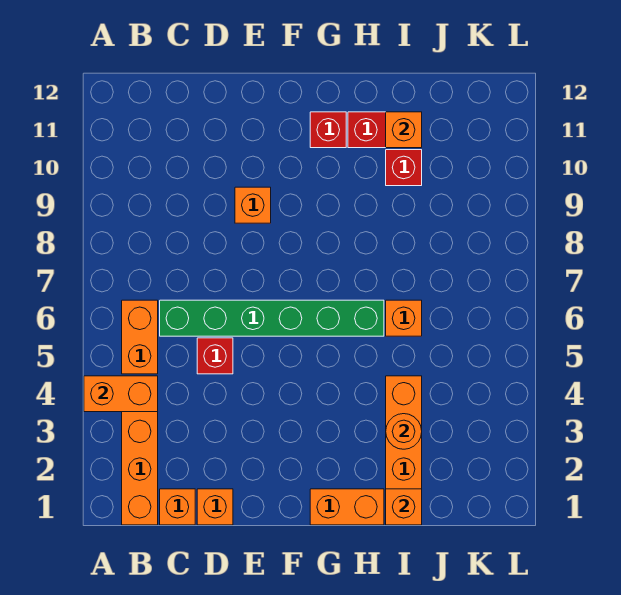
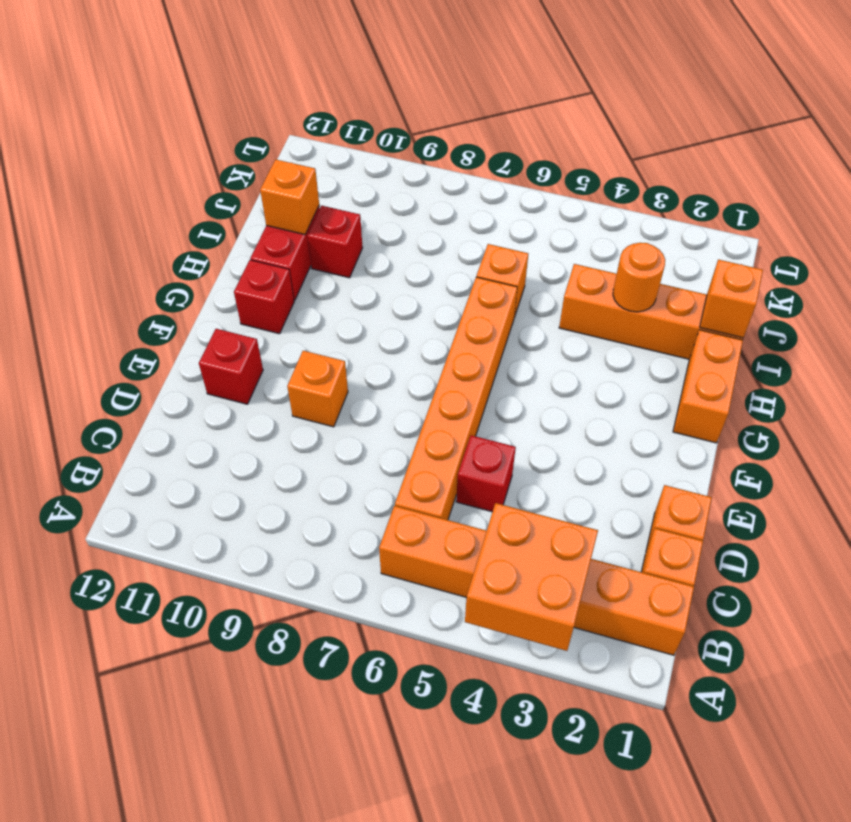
orange brick A4:B4 level 2 -> orange brick A3:B4 level 2
green brick C6:H6 level 1 -> orange brick C6:H6 level 1
none -> red brick E11 level 1

